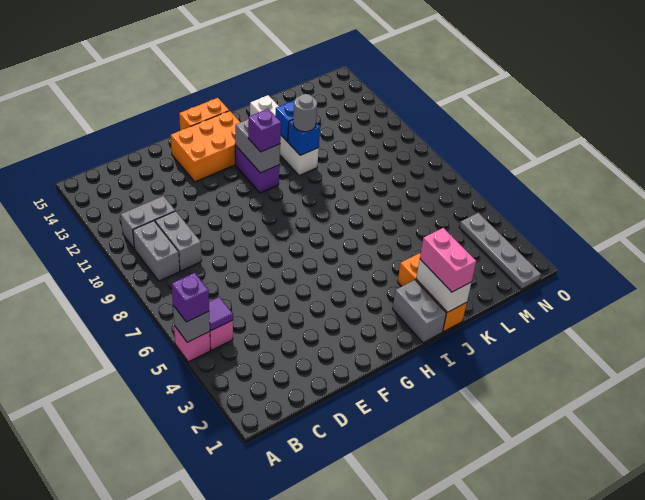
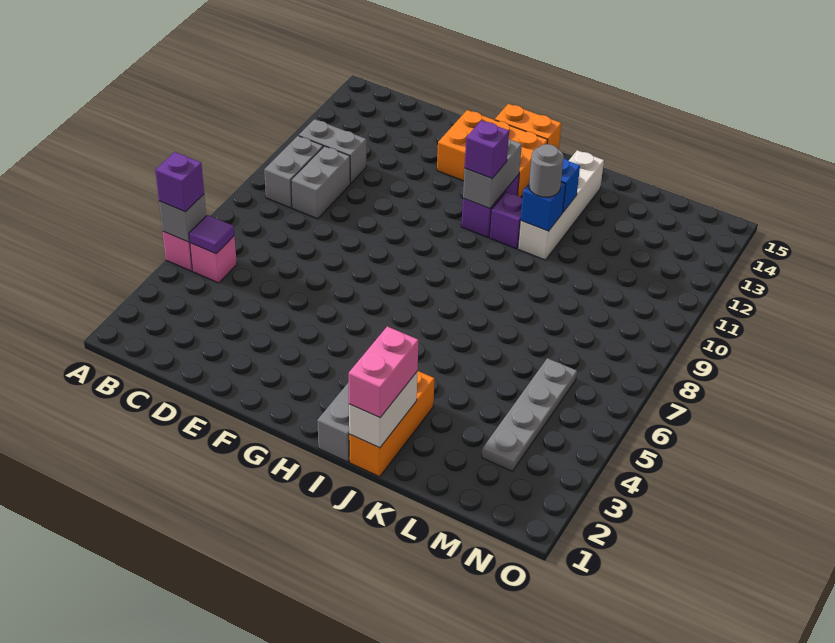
none -> purple brick I11 level 1
grey plate N1:N4 level 1 -> grey plate M3:M6 level 1

